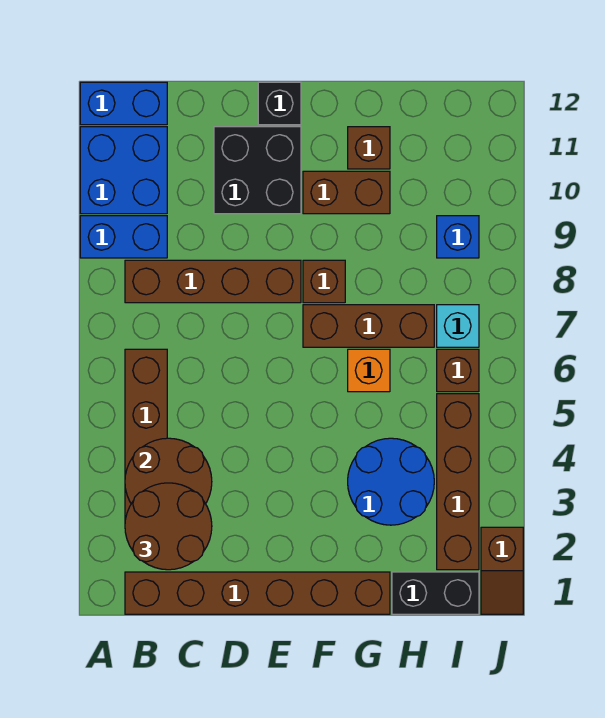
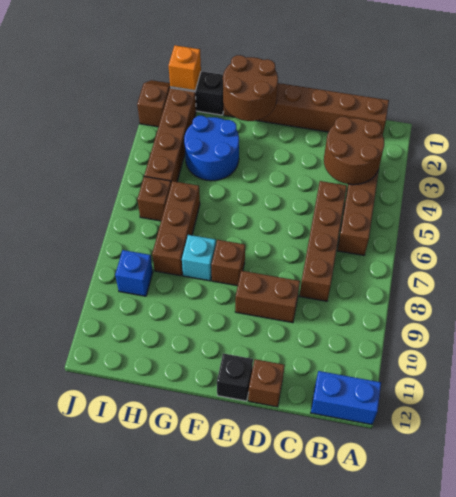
blue brick A9:B9 level 1 -> none
blue brick A10:B11 level 1 -> none
brown round brick B2:C3 level 3 -> brown round brick F1:G2 level 2
brown brick B8:E8 level 1 -> brown brick C5:C8 level 1
black brick D10:E11 level 1 -> none
brown brick F7:H7 level 1 -> brown brick H6:H8 level 1
brown brick F10:G10 level 1 -> brown brick D9:E9 level 1
orange brick G6 level 1 -> orange brick I1 level 2
brown brick G11 level 1 -> brown brick D12 level 1
cyan brick I7 level 1 -> cyan brick G8 level 1

